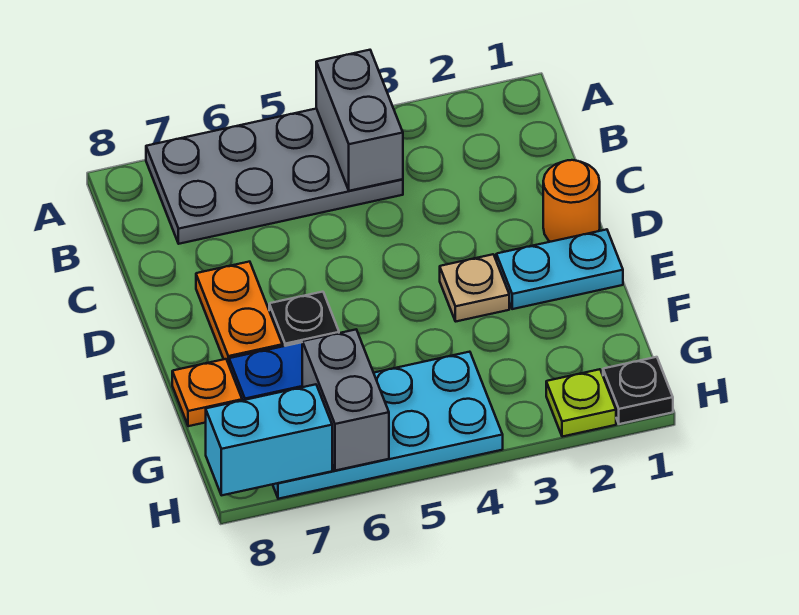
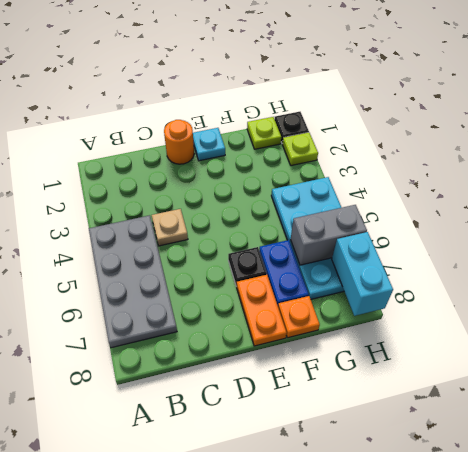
grey brick A4:B4 level 2 -> none
orange plate D7:E7 level 1 -> orange plate E7:E8 level 1
cyan plate E1:E2 level 1 -> cyan plate E1 level 1
tan plate E3 level 1 -> tan plate C4 level 1
none -> lime plate G1 level 1

